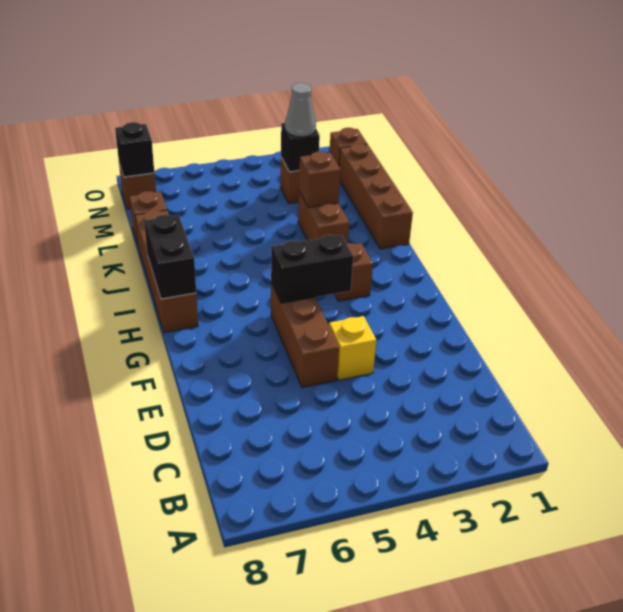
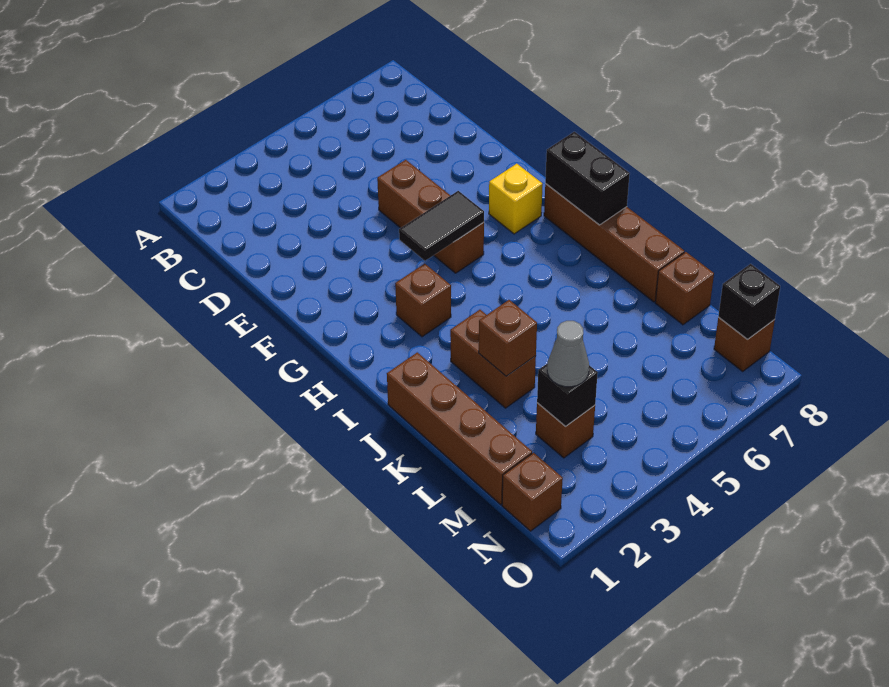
yellow brick E4 level 1 -> yellow brick G7 level 1
black brick G4:G5 level 2 -> black tile G4:G5 level 2

